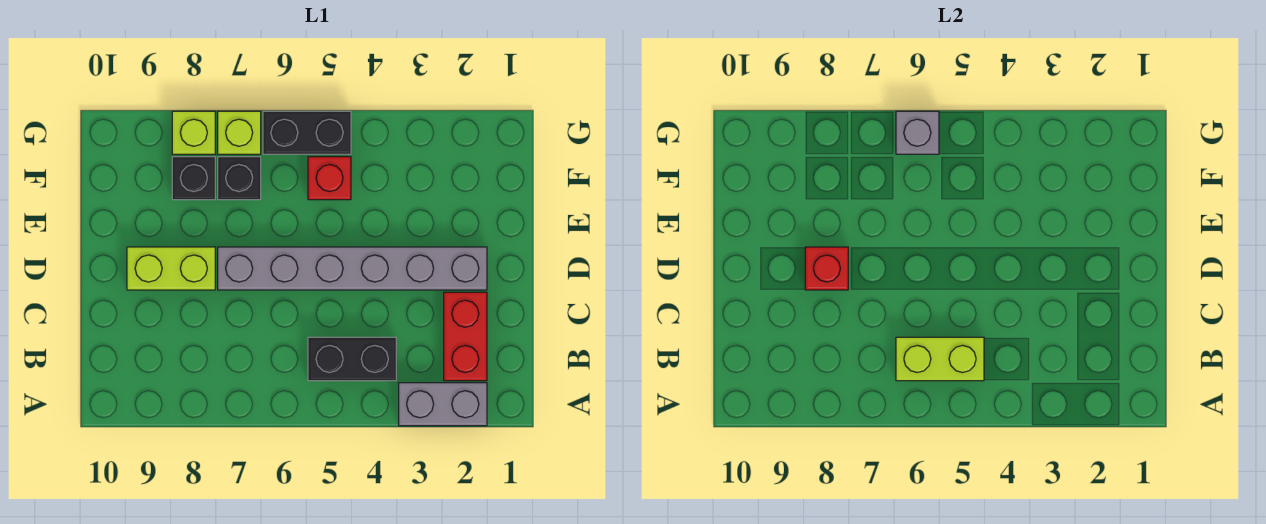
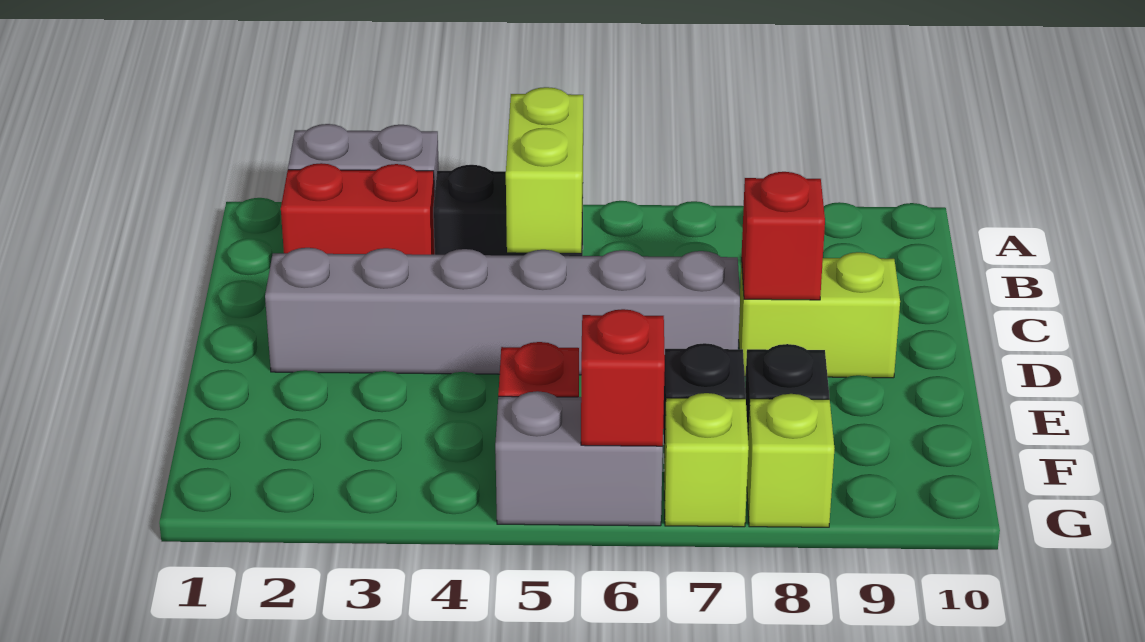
red brick B2:C2 level 1 -> red brick B2:B3 level 1
lime brick B5:B6 level 2 -> lime brick B5:C5 level 2
black brick G5:G6 level 1 -> grey brick G5:G6 level 1
grey brick G6 level 2 -> red brick G6 level 2

